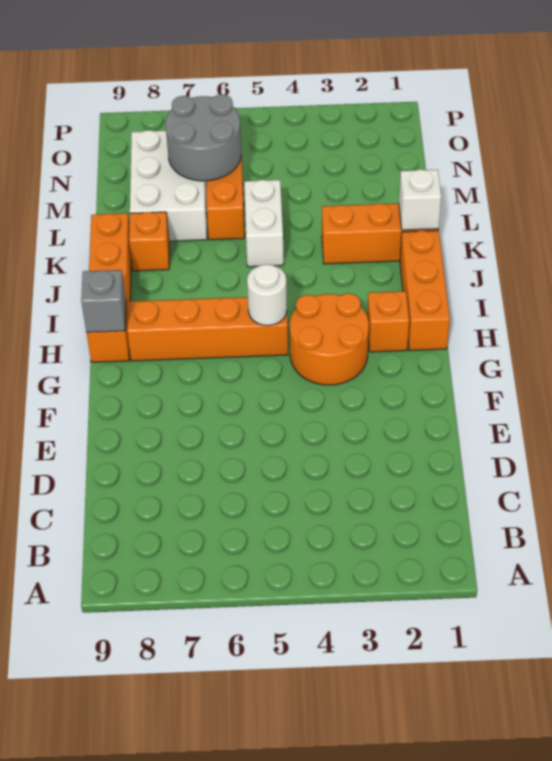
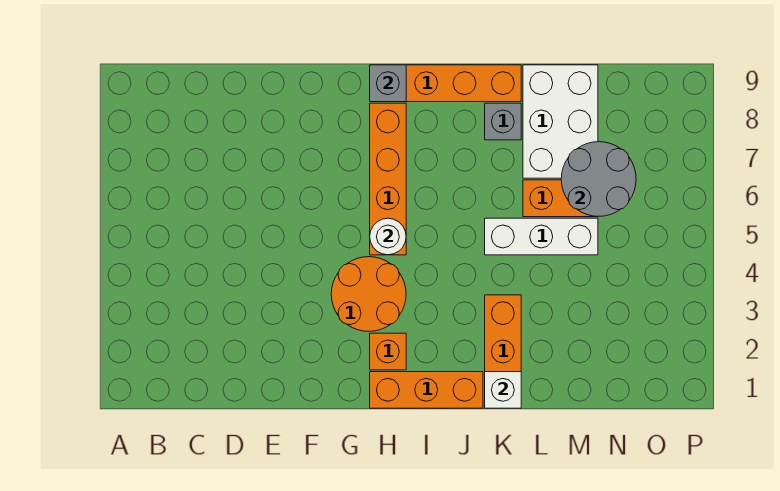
white brick K5:L5 level 1 -> white brick K5:M5 level 1
orange brick K8 level 1 -> grey brick K8 level 1
white brick L7:N8 level 1 -> white brick L7:M9 level 1

